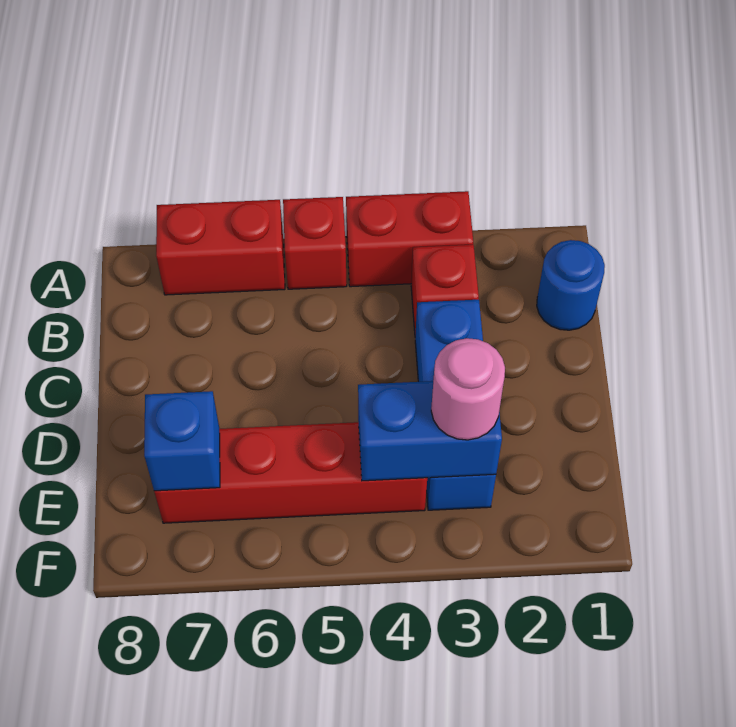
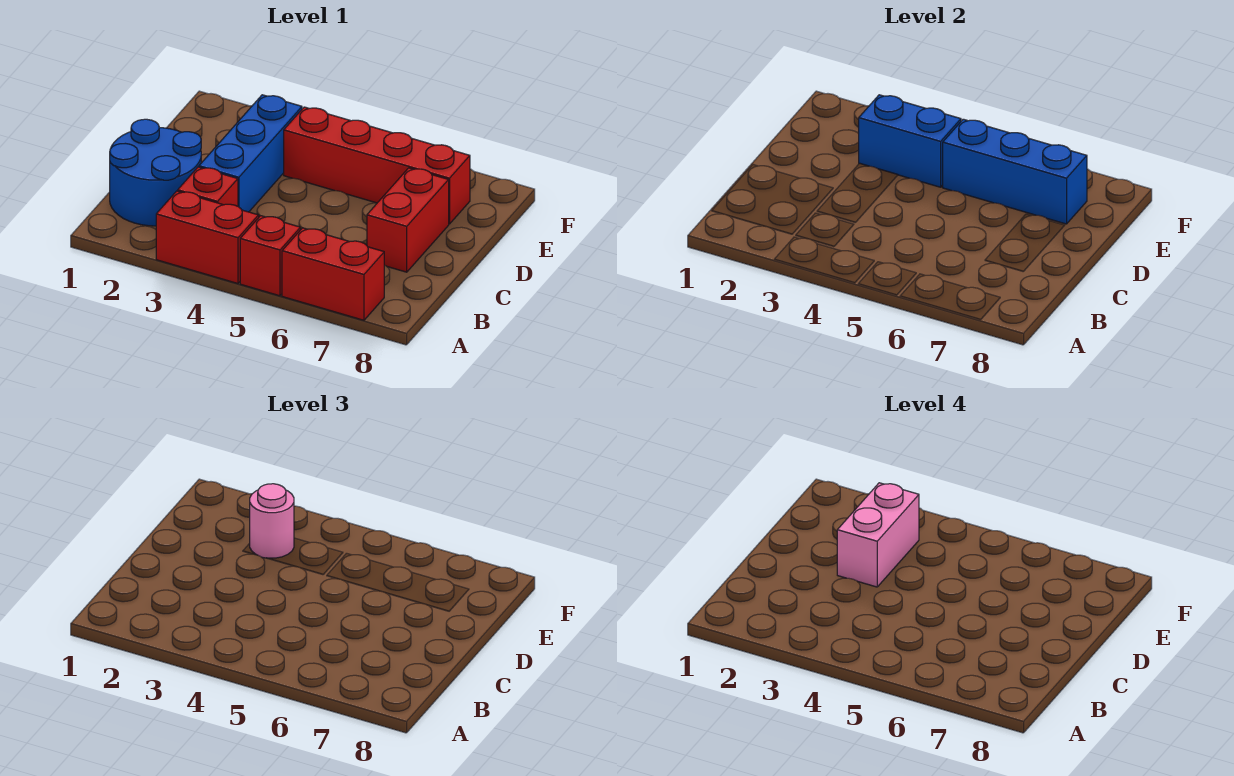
blue round brick B1 level 1 -> blue round brick B1:C2 level 1
none -> red brick C7:D7 level 1
none -> pink brick D3:E3 level 4
blue brick E7 level 2 -> blue brick E5:E7 level 2

